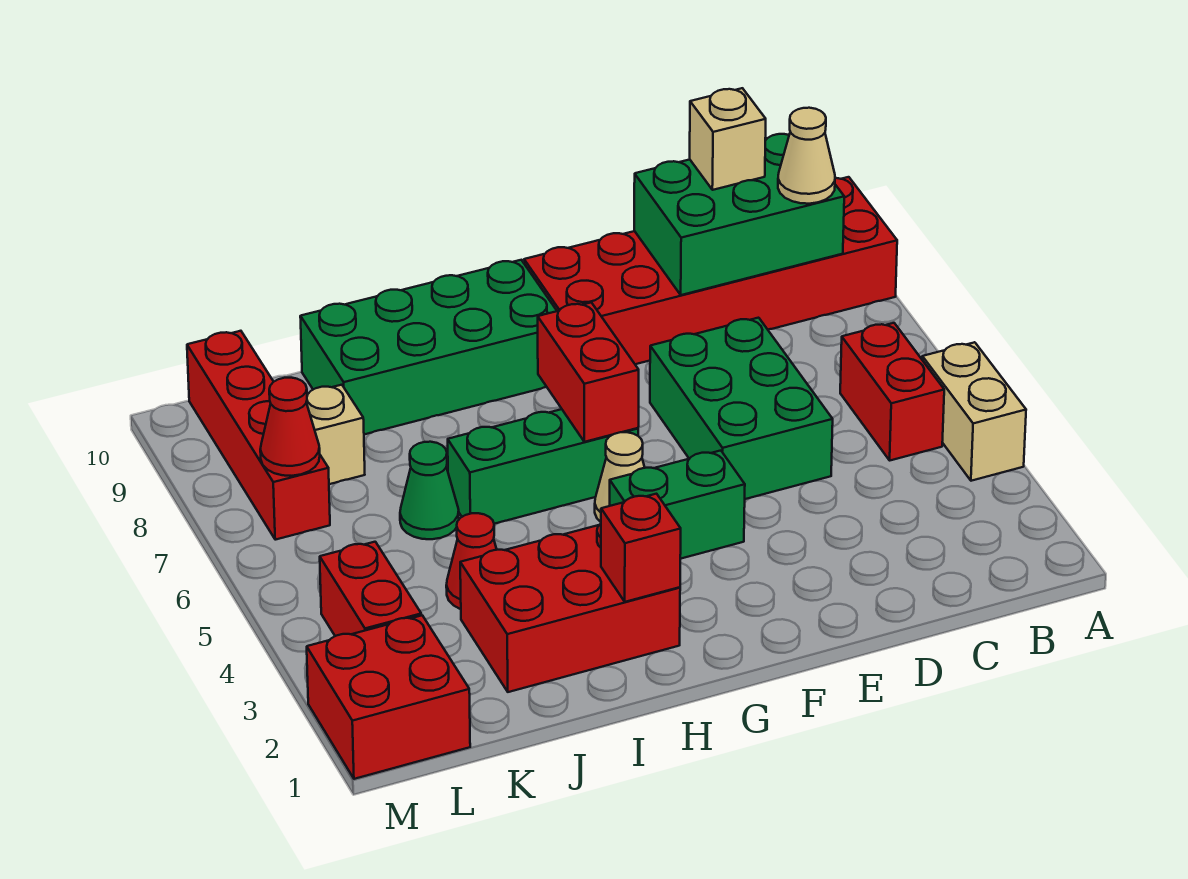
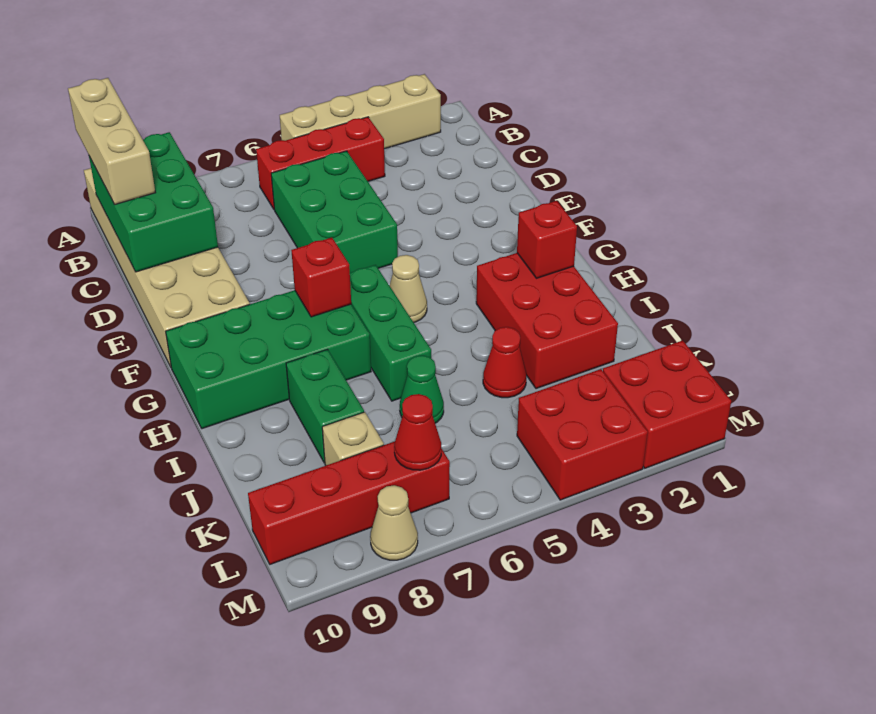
tan brick A4:A5 level 1 -> tan brick A2:A5 level 1
red brick A9:F10 level 1 -> tan brick A9:F10 level 1
red brick B5:B6 level 1 -> red brick B4:B6 level 1
tan cone B9 level 3 -> tan cone M8 level 1
tan brick C10 level 3 -> tan brick A10:C10 level 3
green brick D5:E7 level 1 -> green brick C5:E6 level 1
green brick F4:G4 level 1 -> green brick I8:J8 level 1
red brick G6:G7 level 2 -> red brick G7 level 2
green brick G9:J10 level 1 -> green brick G7:H10 level 1
red brick L3:L4 level 1 -> red brick L3:M4 level 1

